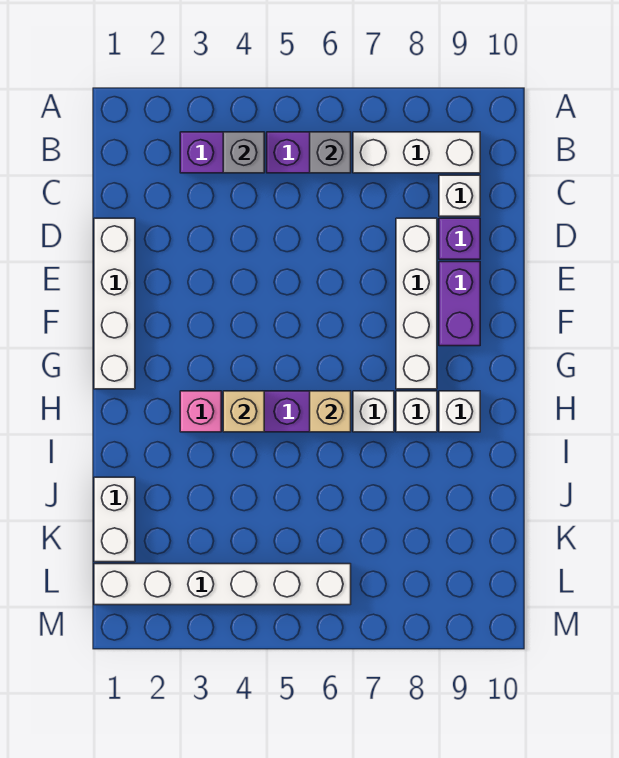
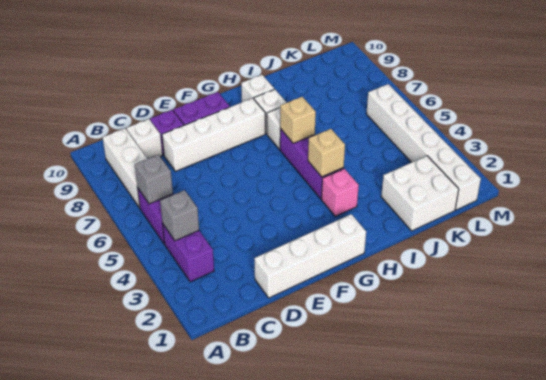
white brick J1:K1 level 1 -> white brick J1:K2 level 1

